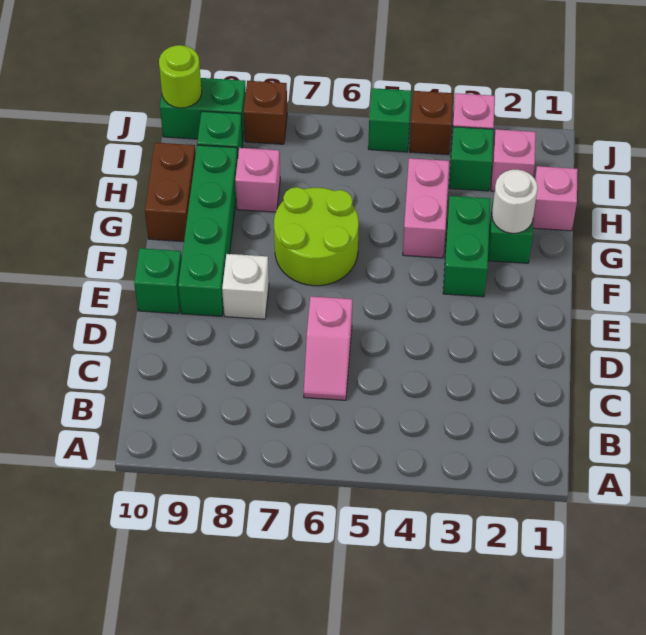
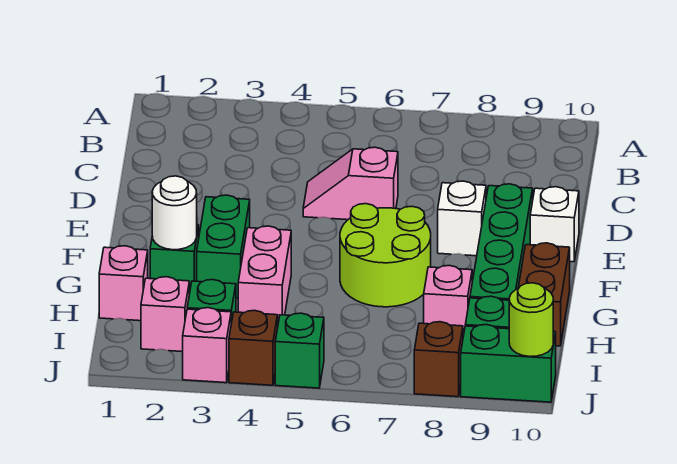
pink slope C6:D6 level 1 top D -> pink slope D5:D6 level 1 top 6
green brick E10 level 1 -> white brick E10 level 1

